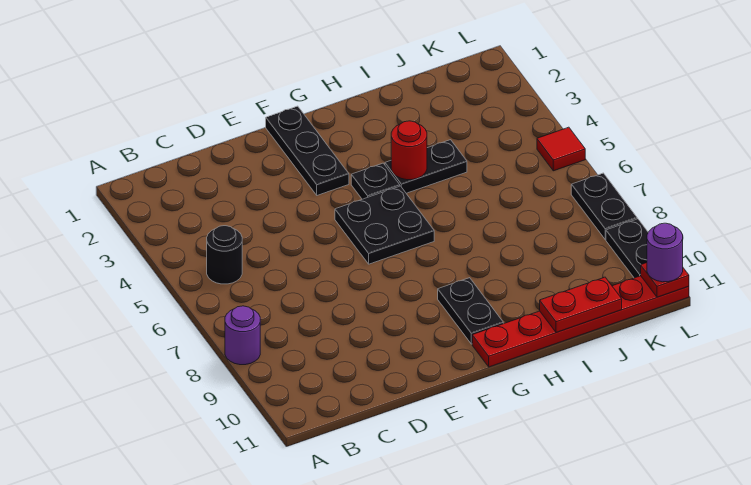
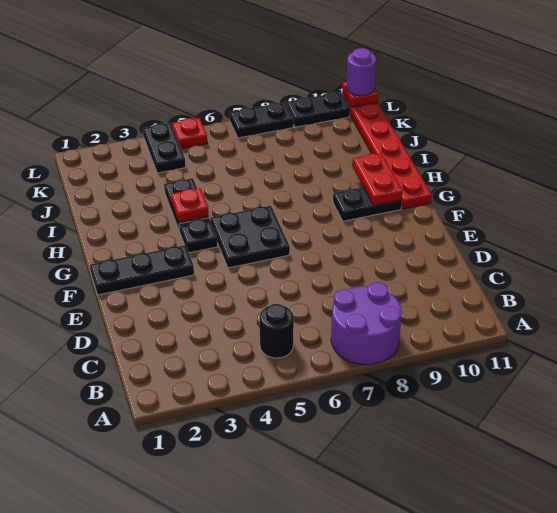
purple round brick A8 level 1 -> purple round brick A7:B8 level 1
red round brick H4 level 2 -> red plate H4 level 2
red plate I11:J11 level 2 -> red plate G10:H10 level 2
none -> black plate K4:L4 level 1
red tile L5 level 1 -> red plate L5 level 1

